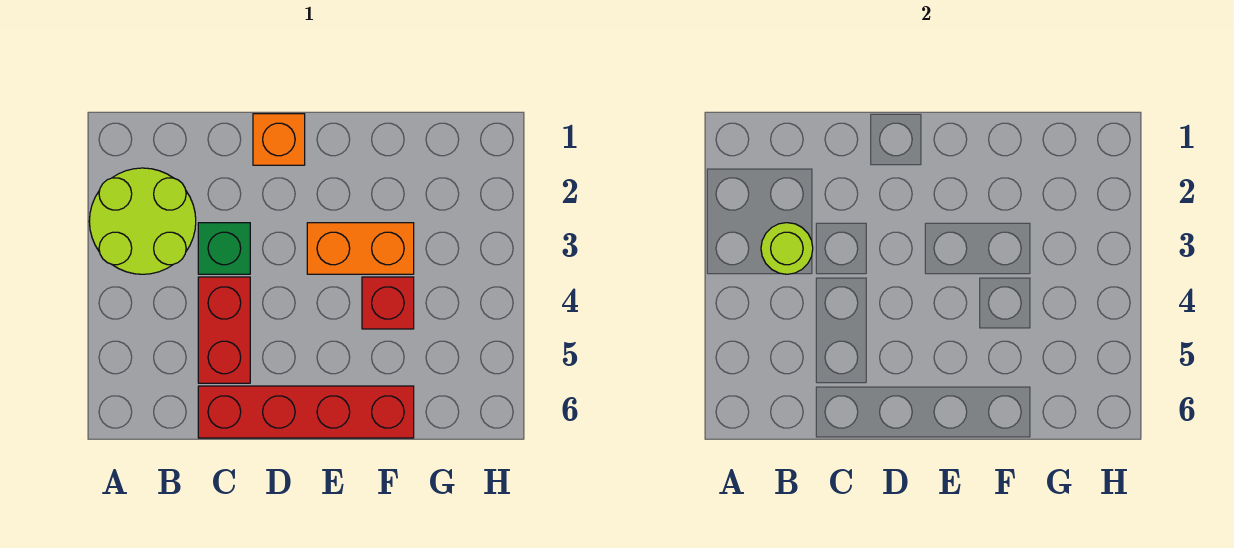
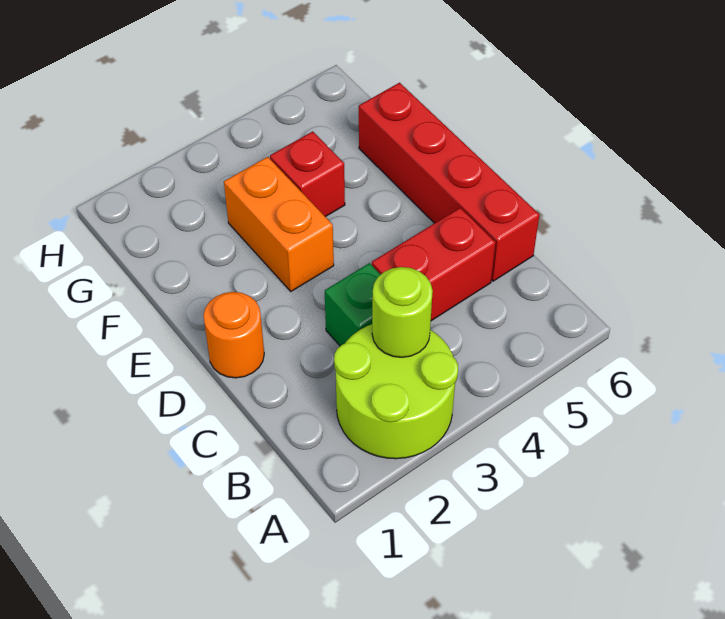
orange brick D1 level 1 -> orange round brick D1 level 1

